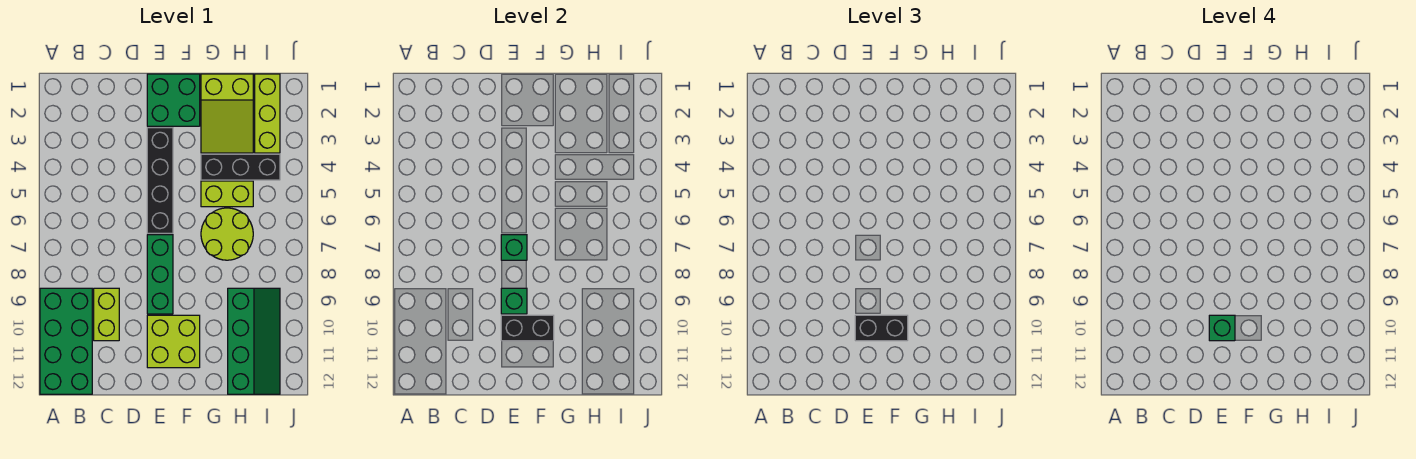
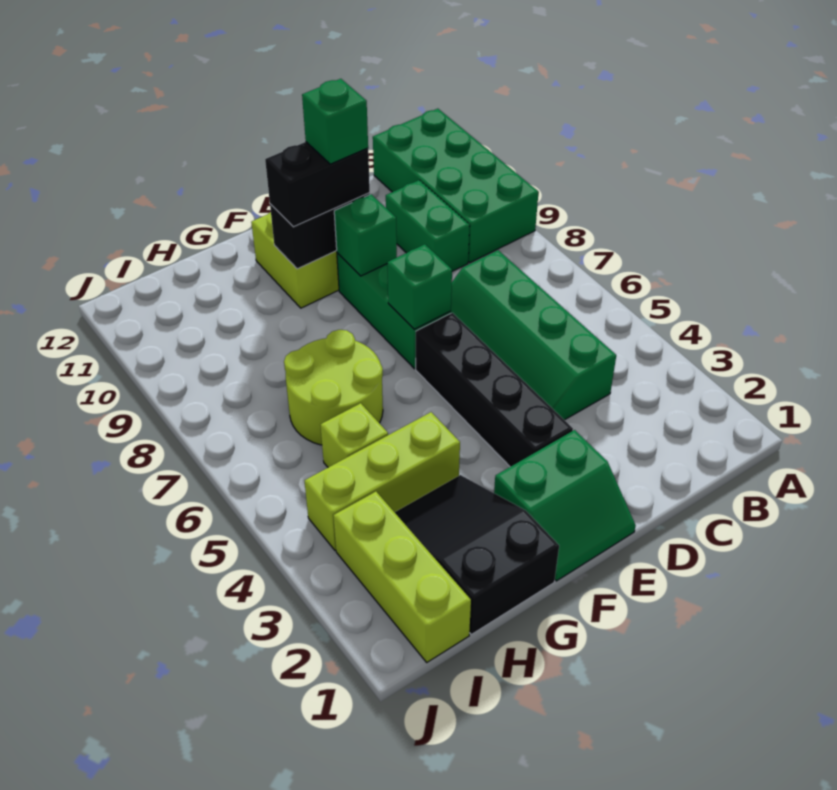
lime brick C9:C10 level 1 -> green brick C9:C10 level 1
green brick E1:F2 level 1 -> green slope E1:F2 level 1 top 2
lime slope G1:H3 level 1 top 1 -> black slope G1:H3 level 1 top 1
black brick G4:I4 level 1 -> lime brick G4:I4 level 1
lime brick G5:H5 level 1 -> lime brick H5 level 1
green slope H9:I12 level 1 top H -> green slope C4:D7 level 1 top C

